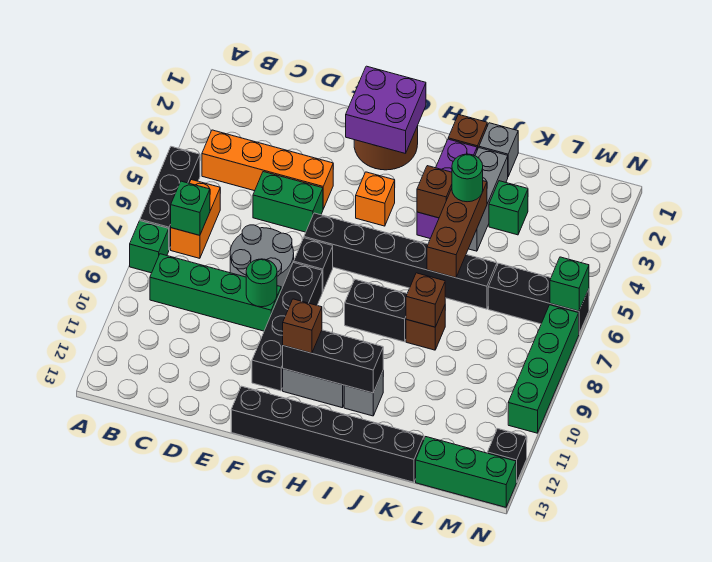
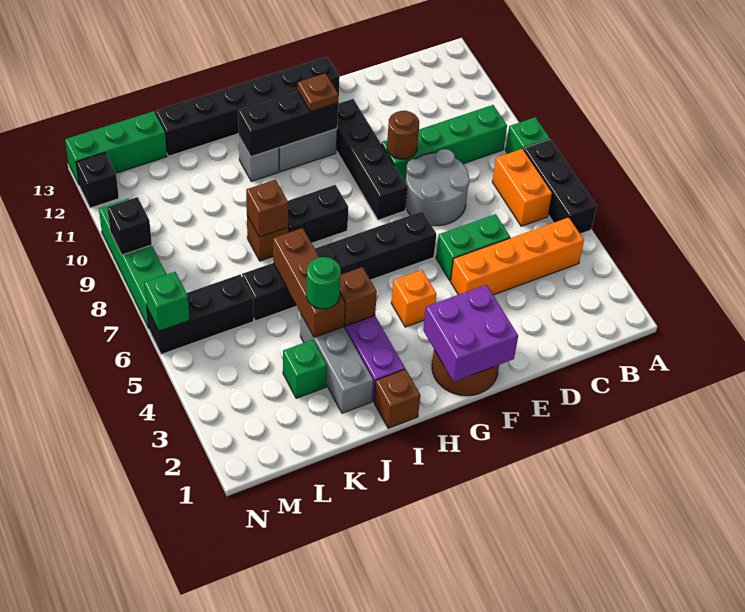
green brick B7 level 2 -> none
green round brick E9 level 2 -> brown round brick E9 level 2
black brick F7 level 1 -> black brick N9 level 2
brown brick G11 level 3 -> brown plate G11 level 3
grey brick J1 level 1 -> none

